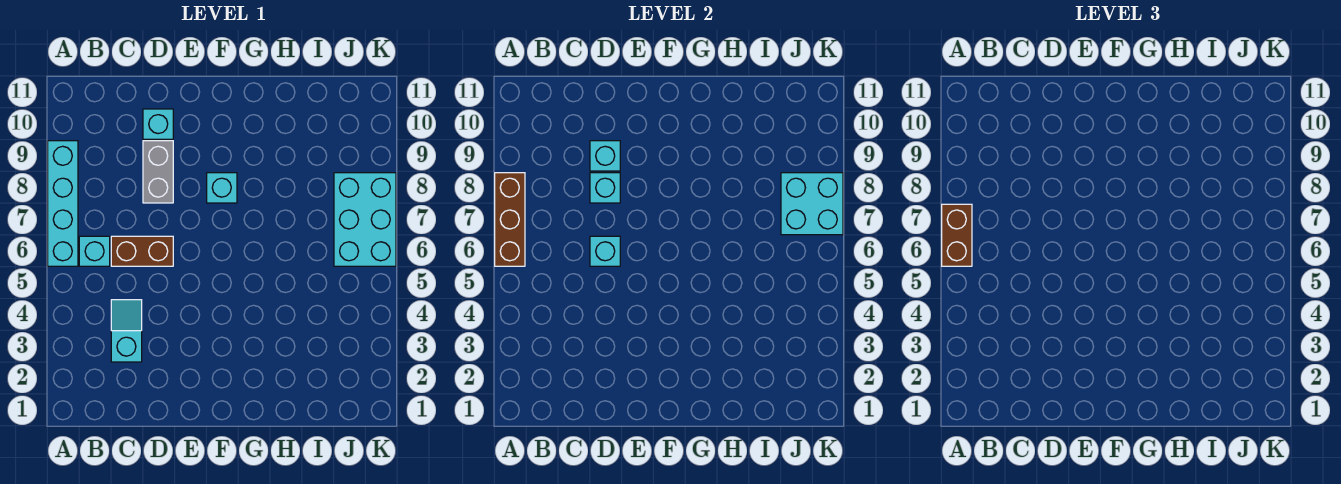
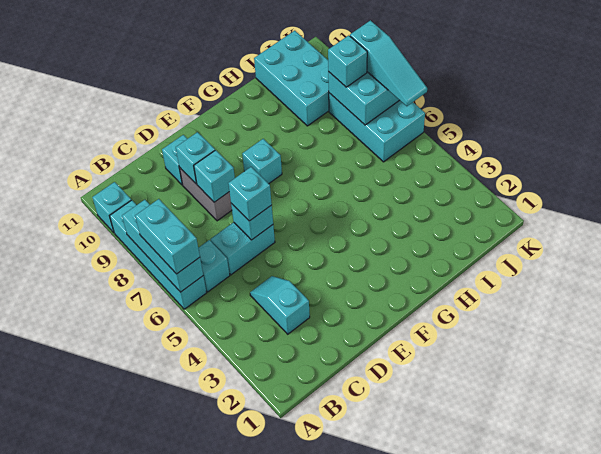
brown brick A6:A8 level 2 -> cyan brick A6:A8 level 2
brown brick A6:A7 level 3 -> cyan brick A6:A7 level 3
none -> cyan brick A10 level 1
brown brick C6:D6 level 1 -> cyan brick C6:D6 level 1
none -> cyan brick D6 level 3
none -> cyan brick I9:J11 level 1
none -> cyan brick J8 level 3
none -> cyan slope K6:K8 level 3 top 8

